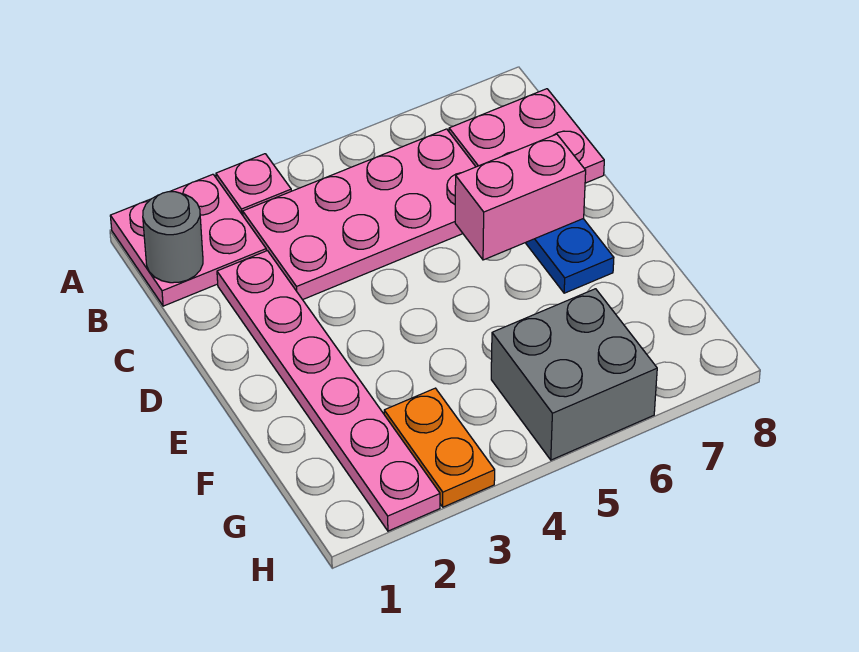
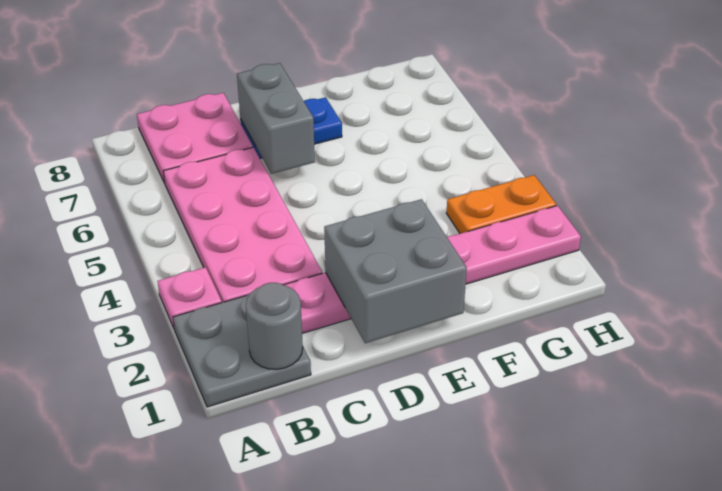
pink plate A1:B2 level 1 -> grey plate A1:B2 level 1
pink brick D6:D7 level 2 -> grey brick D6:D7 level 2
grey brick G5:H6 level 1 -> grey brick D1:E2 level 2

